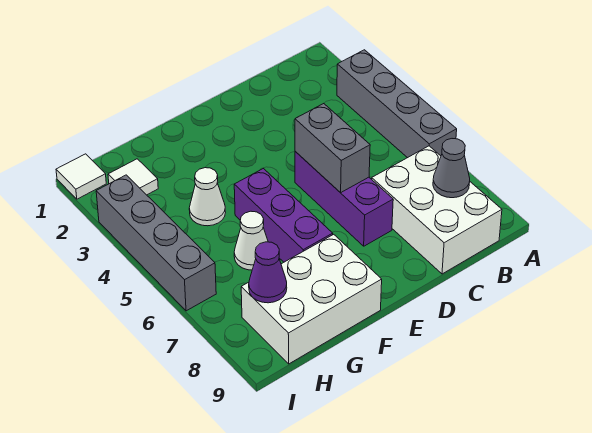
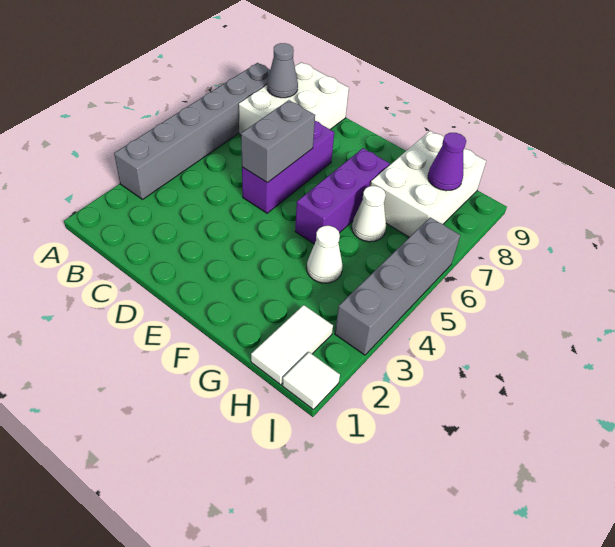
grey brick A3:A6 level 1 -> grey brick A3:A8 level 1
white brick F8:H9 level 1 -> white brick G7:H9 level 1
white tile H2 level 1 -> white tile H1:H2 level 1

